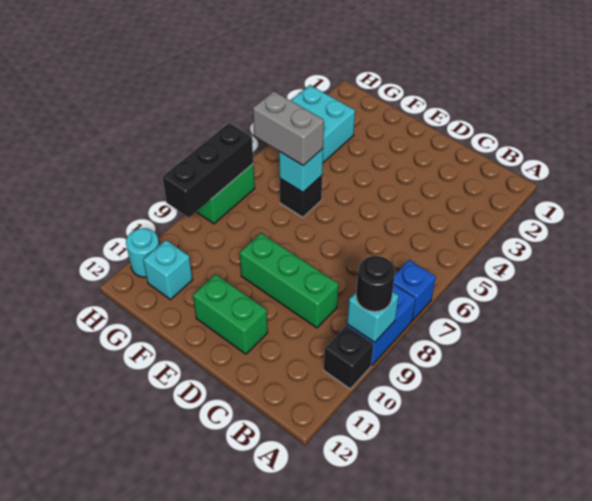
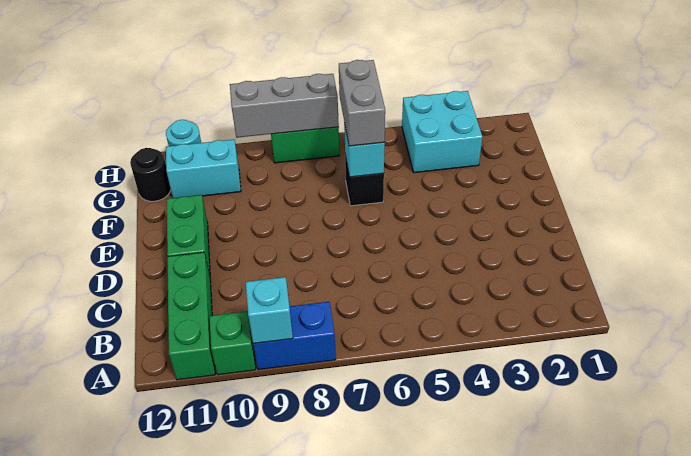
blue brick A7 level 1 -> none
black round brick A9 level 3 -> black round brick G12 level 1
black brick A10 level 1 -> green brick A10 level 1
green brick C9:E9 level 1 -> green brick A11:C11 level 1
cyan brick G11 level 1 -> cyan brick G10:G11 level 1
black brick H7:H9 level 2 -> grey brick H7:H9 level 2

